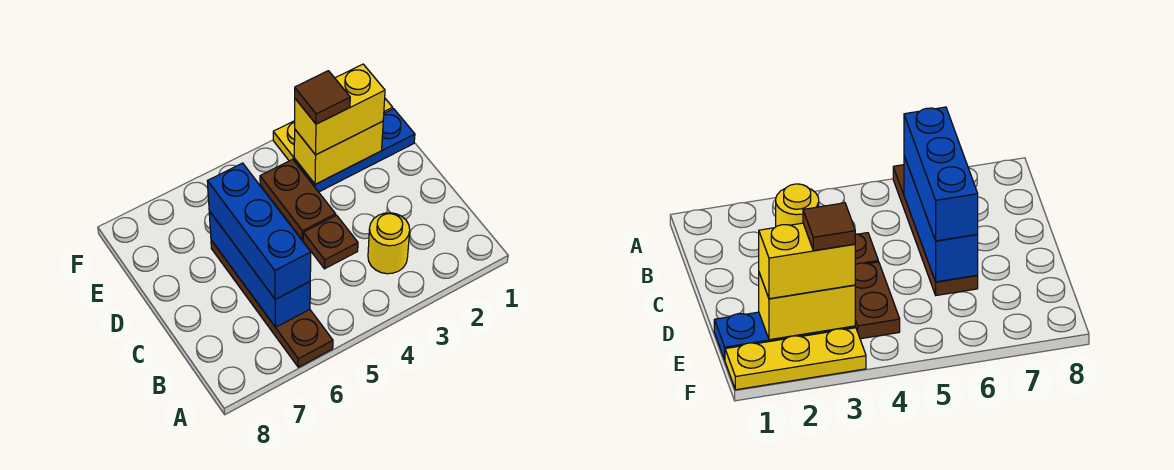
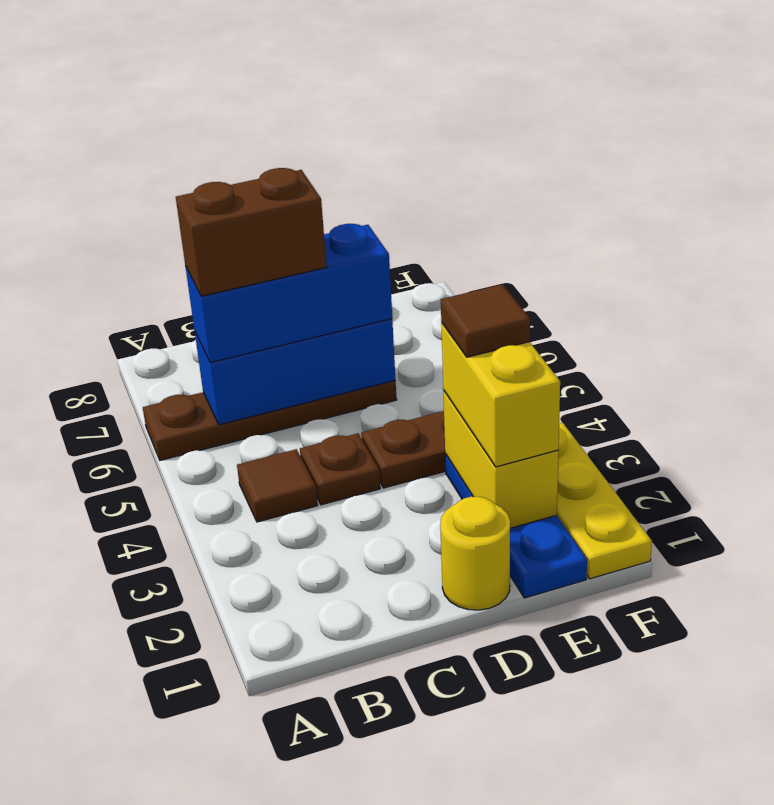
yellow round brick B3 level 1 -> yellow round brick D1 level 1
none -> brown tile B4 level 1
none -> brown brick B6:C6 level 4

